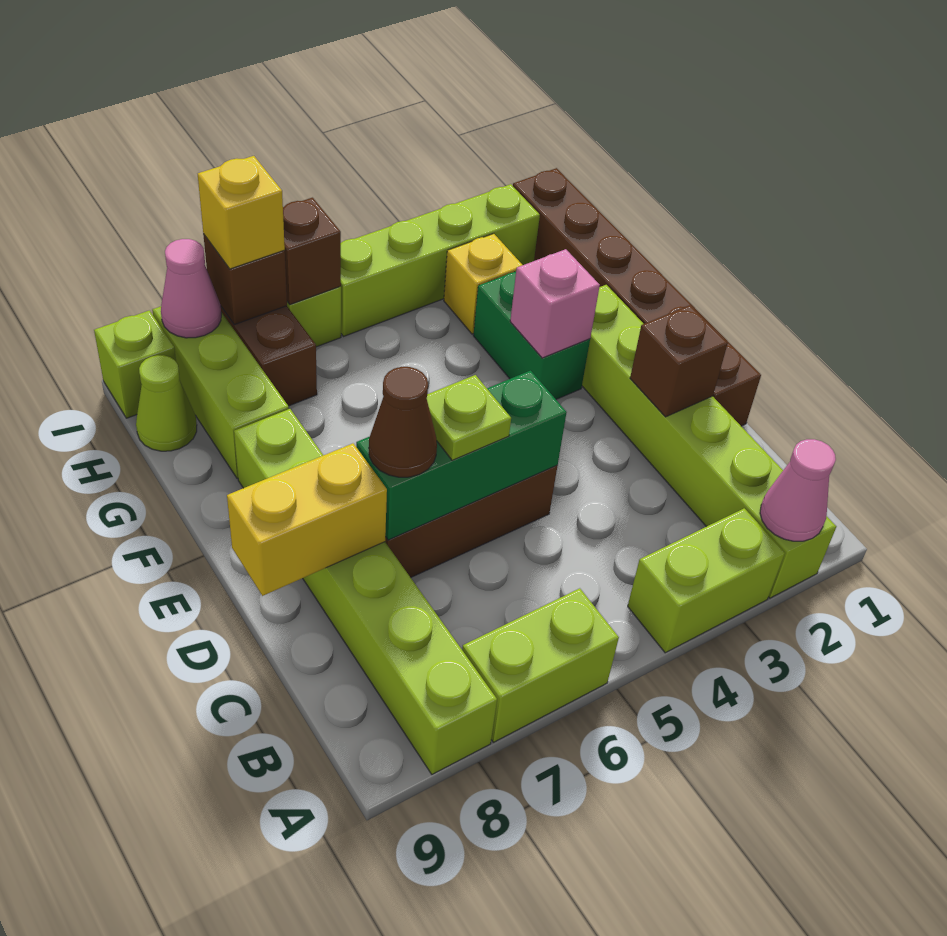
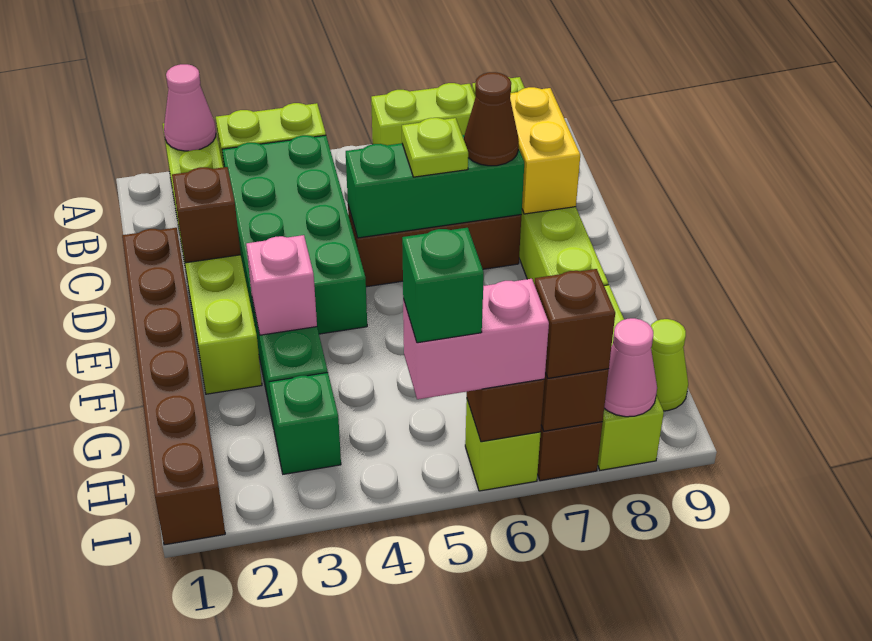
none -> green brick B3:E4 level 1
yellow brick D8:D9 level 2 -> yellow brick C8:D8 level 2
yellow brick H3 level 1 -> green brick H3 level 1
lime brick I2:I5 level 1 -> none
none -> pink brick I5:I6 level 3
none -> green brick I5 level 4
yellow brick I7 level 3 -> brown brick I7 level 3
lime brick I9 level 1 -> none

